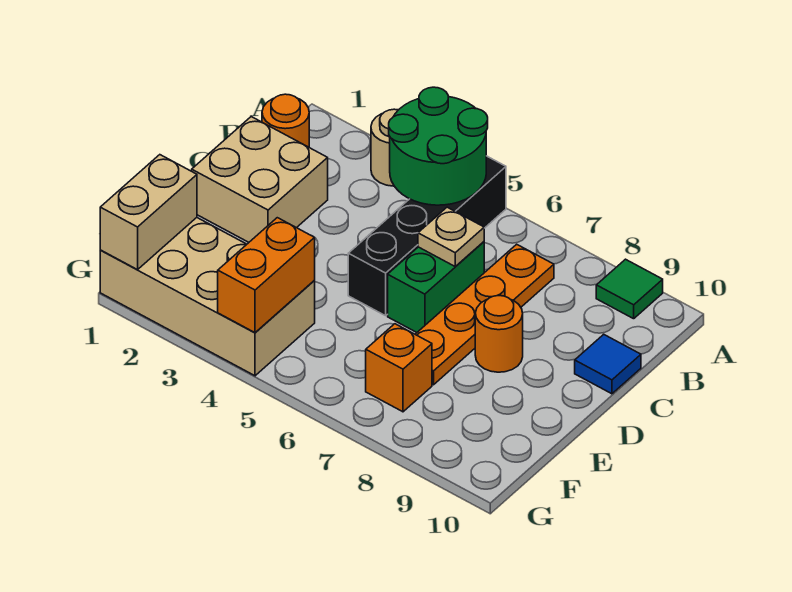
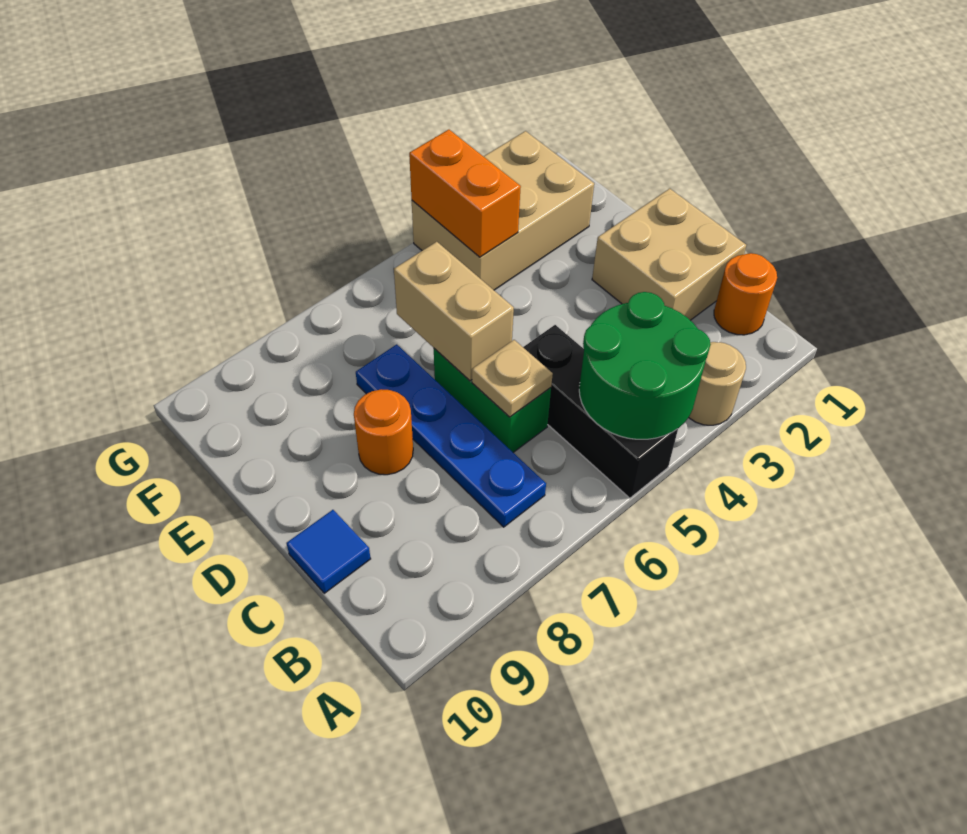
black brick A5:D5 level 1 -> black brick A5:C5 level 1
green tile A9 level 1 -> none
orange plate B7:E7 level 1 -> blue plate B7:E7 level 1
tan brick F1:G4 level 1 -> tan brick F2:G4 level 1
tan brick F1:G1 level 2 -> tan brick D6:E6 level 2
orange brick F7 level 1 -> none

